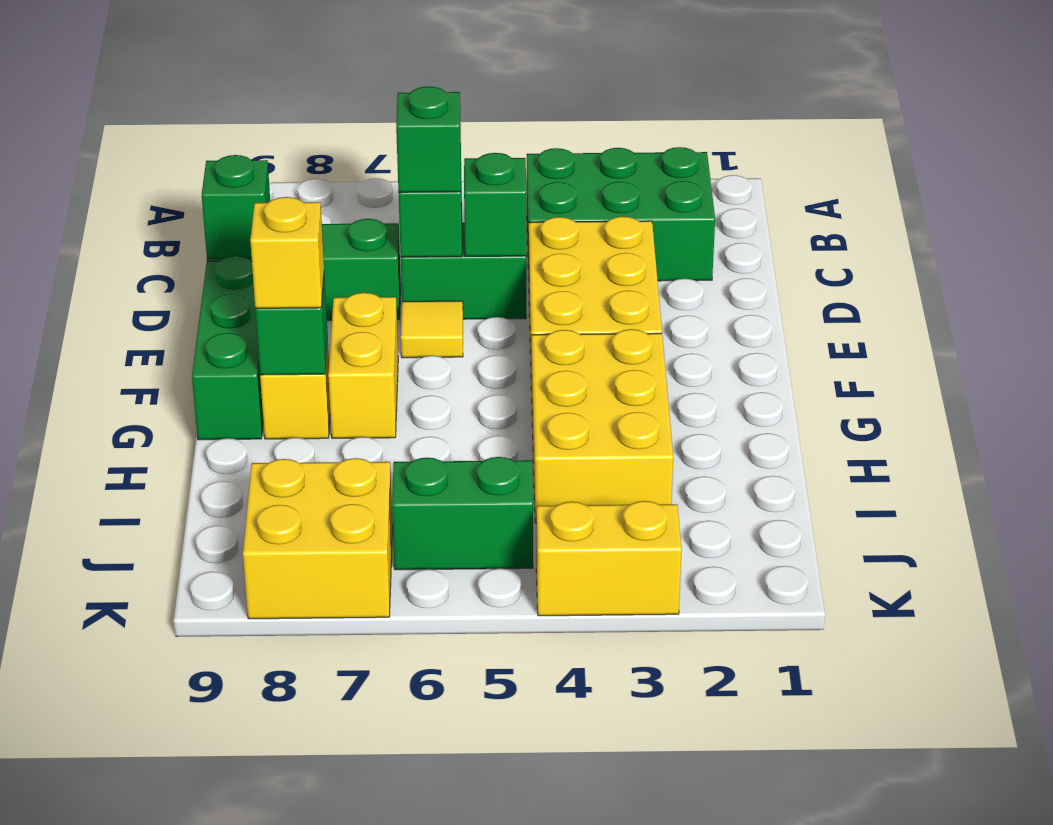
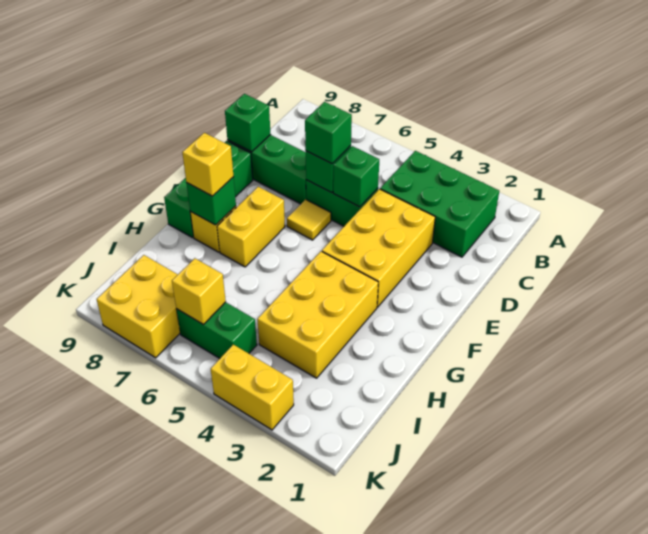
none -> yellow brick J6 level 2

